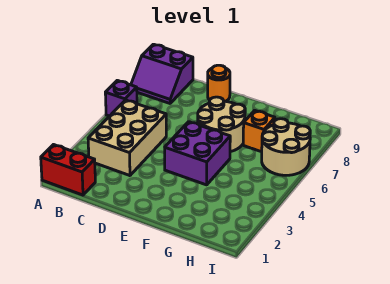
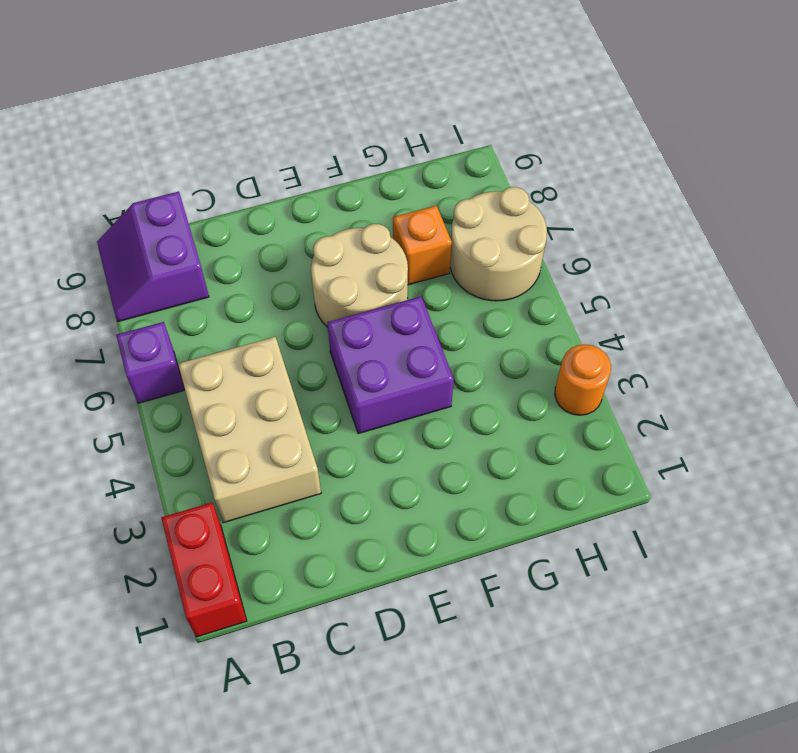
red brick A1:B1 level 1 -> red brick A1:A2 level 1
purple slope A8:B9 level 1 top 9 -> purple slope A8:B9 level 1 top B
orange round brick D9 level 1 -> orange round brick I3 level 1

